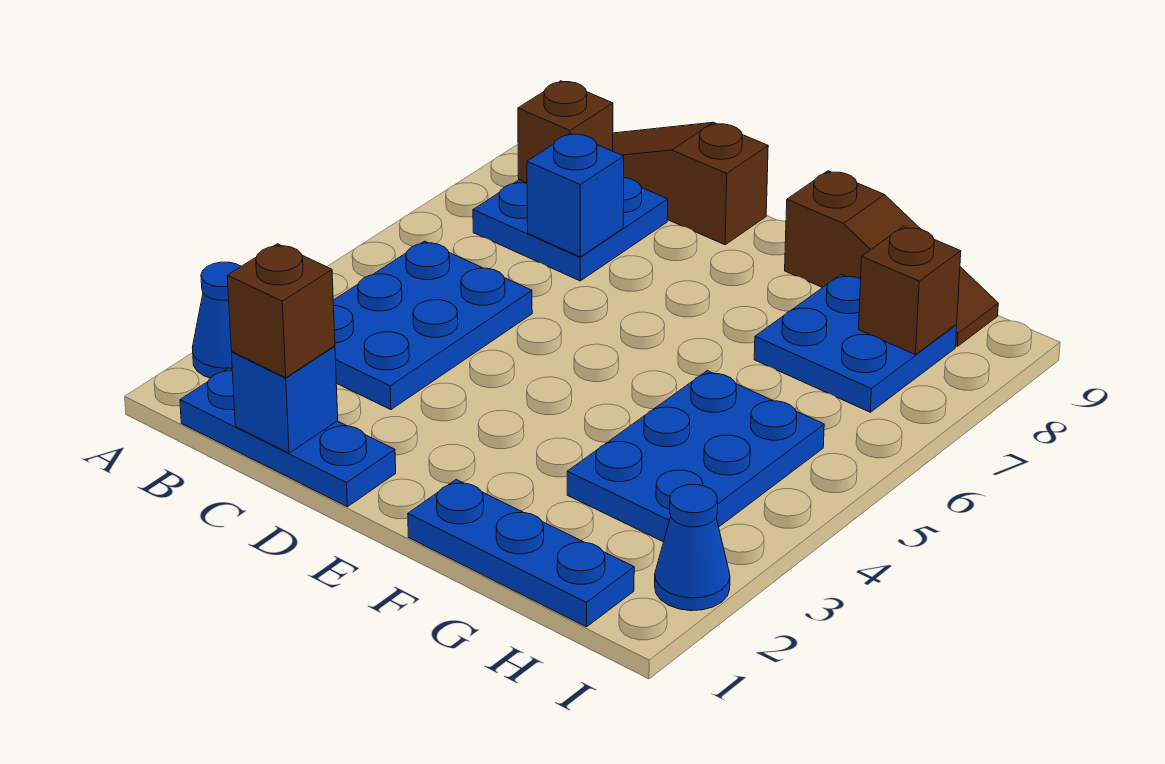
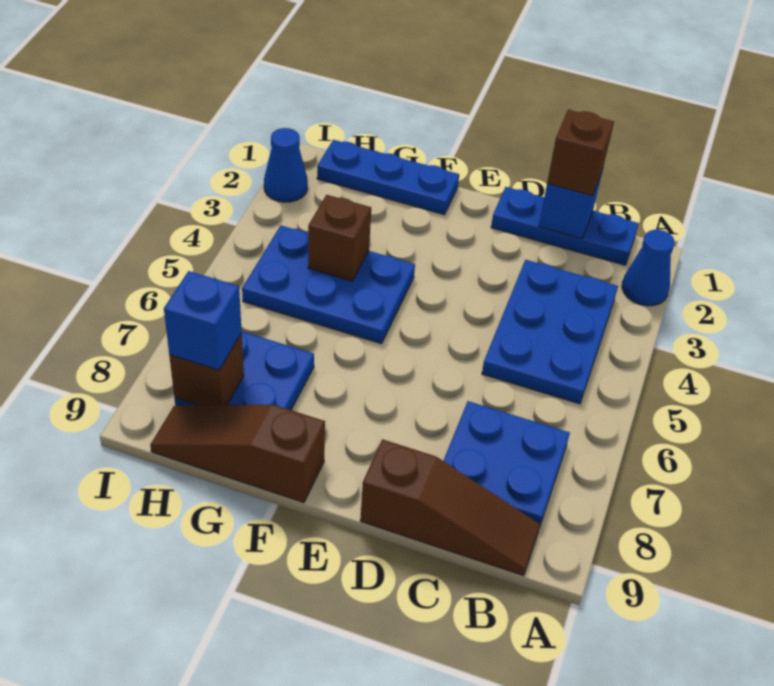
brown brick B8 level 2 -> brown brick G4 level 2
blue brick C7 level 2 -> blue brick H8 level 3
blue plate G3:H5 level 1 -> blue plate F4:H5 level 1

